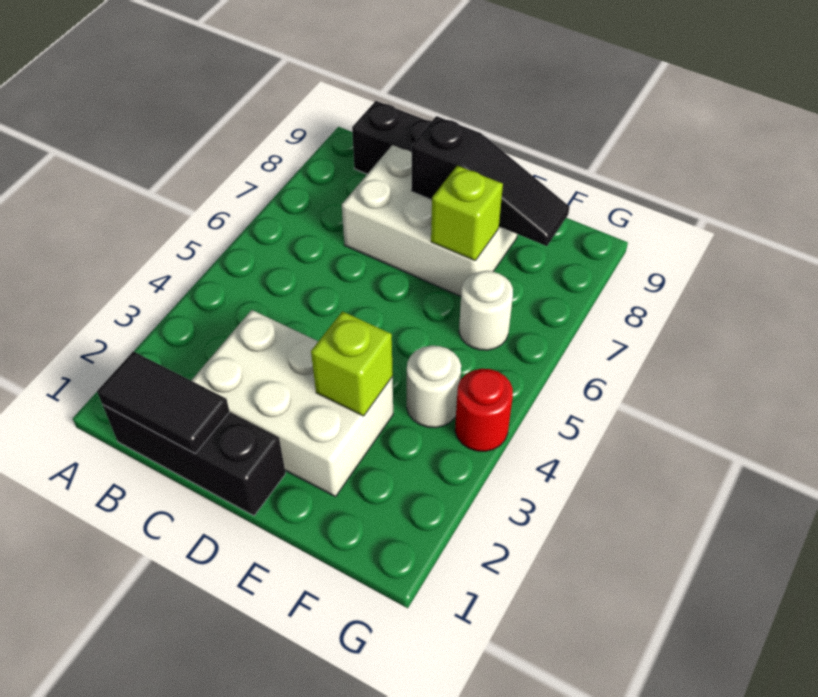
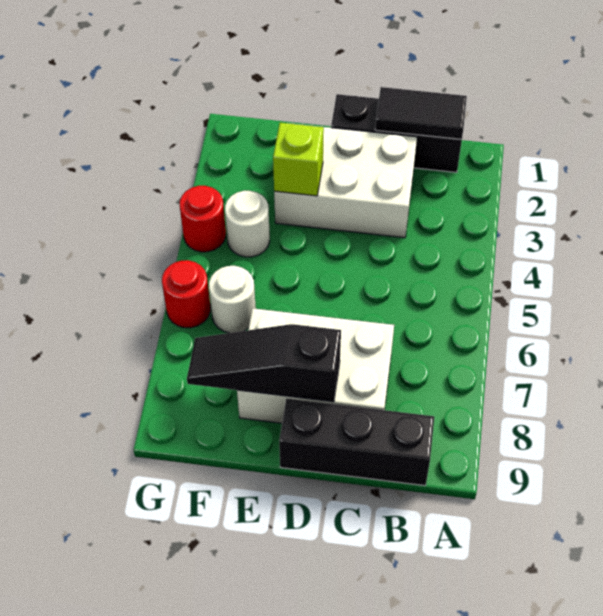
lime brick E7 level 2 -> none
none -> red round brick G6 level 1

